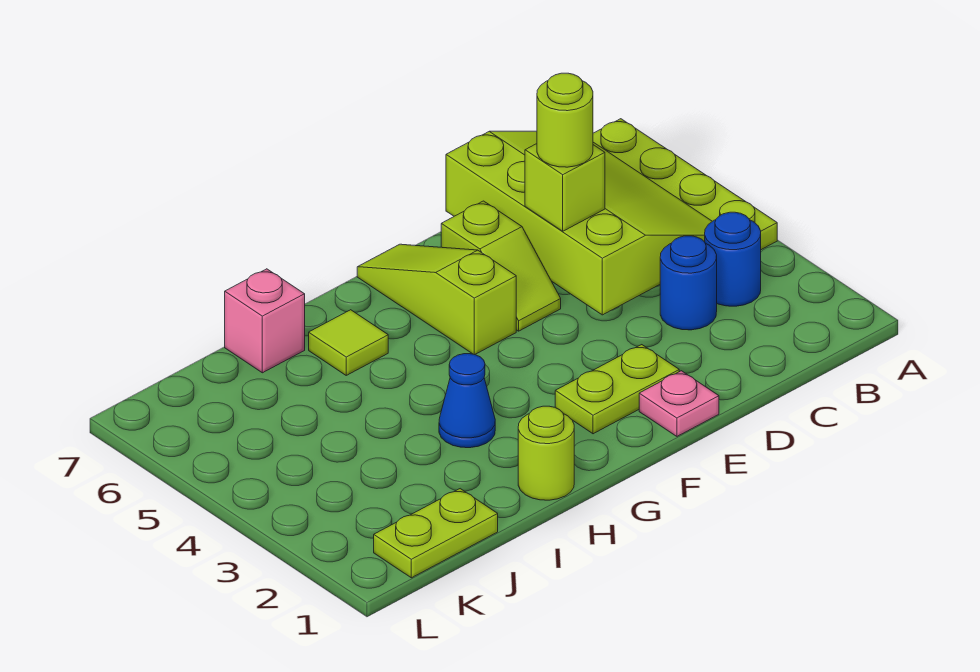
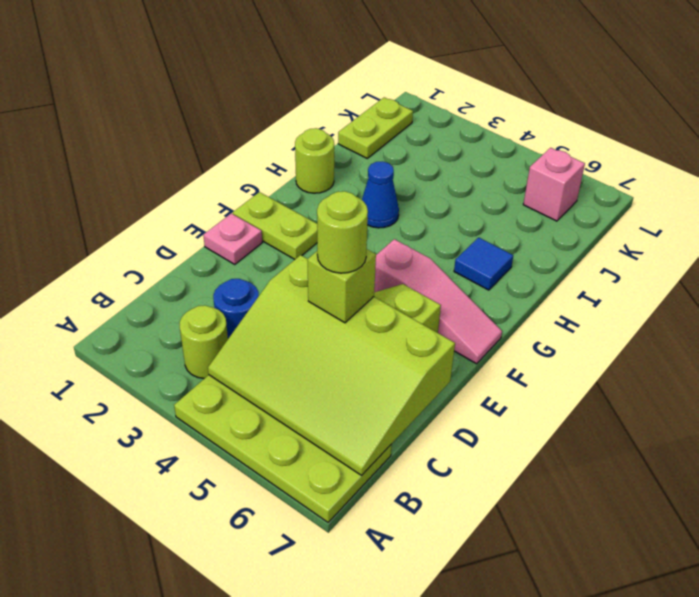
blue round brick B3 level 1 -> lime round brick B3 level 1
lime plate E2:F2 level 1 -> lime plate F1:F2 level 1
lime slope F5:F7 level 1 top 5 -> pink slope F5:F7 level 1 top 5
lime tile H6 level 1 -> blue tile H6 level 1
pink brick I7 level 1 -> pink brick K6 level 1

